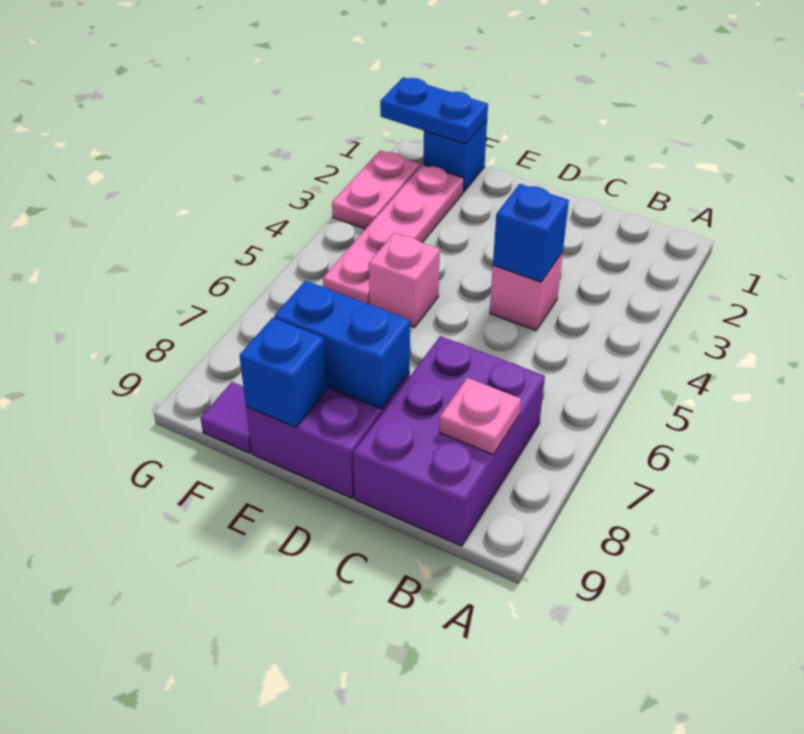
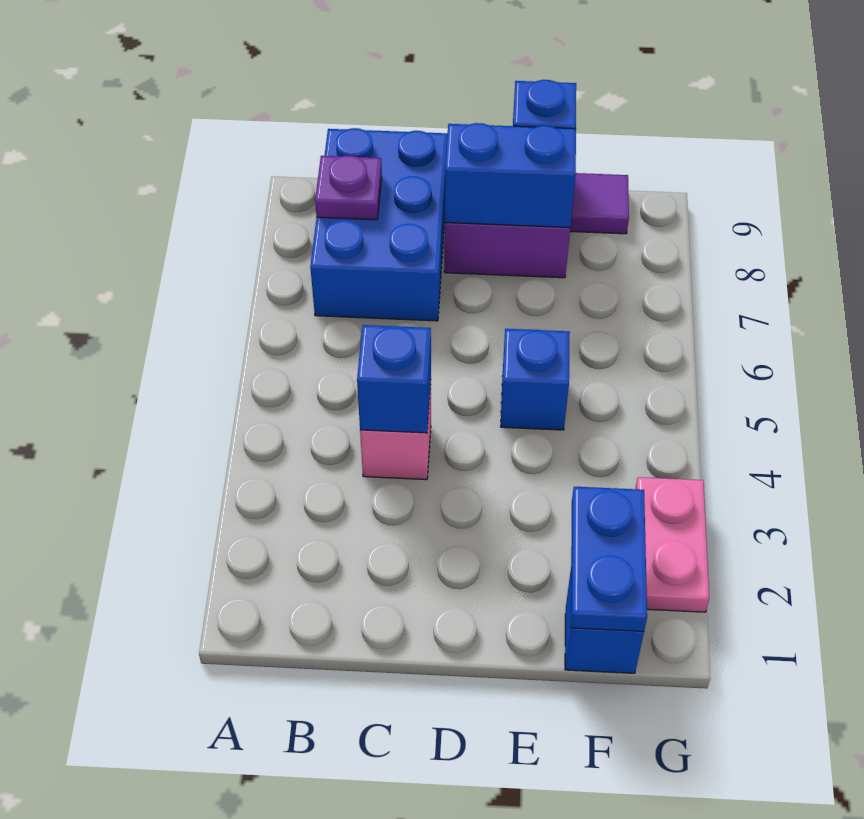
purple brick B7:C9 level 1 -> blue brick B7:C9 level 1
pink plate B8 level 2 -> purple plate B8 level 2
pink brick E5 level 1 -> blue brick E5 level 1
blue plate F1:G1 level 2 -> blue plate F1:F2 level 2
pink plate F2:F5 level 1 -> none

